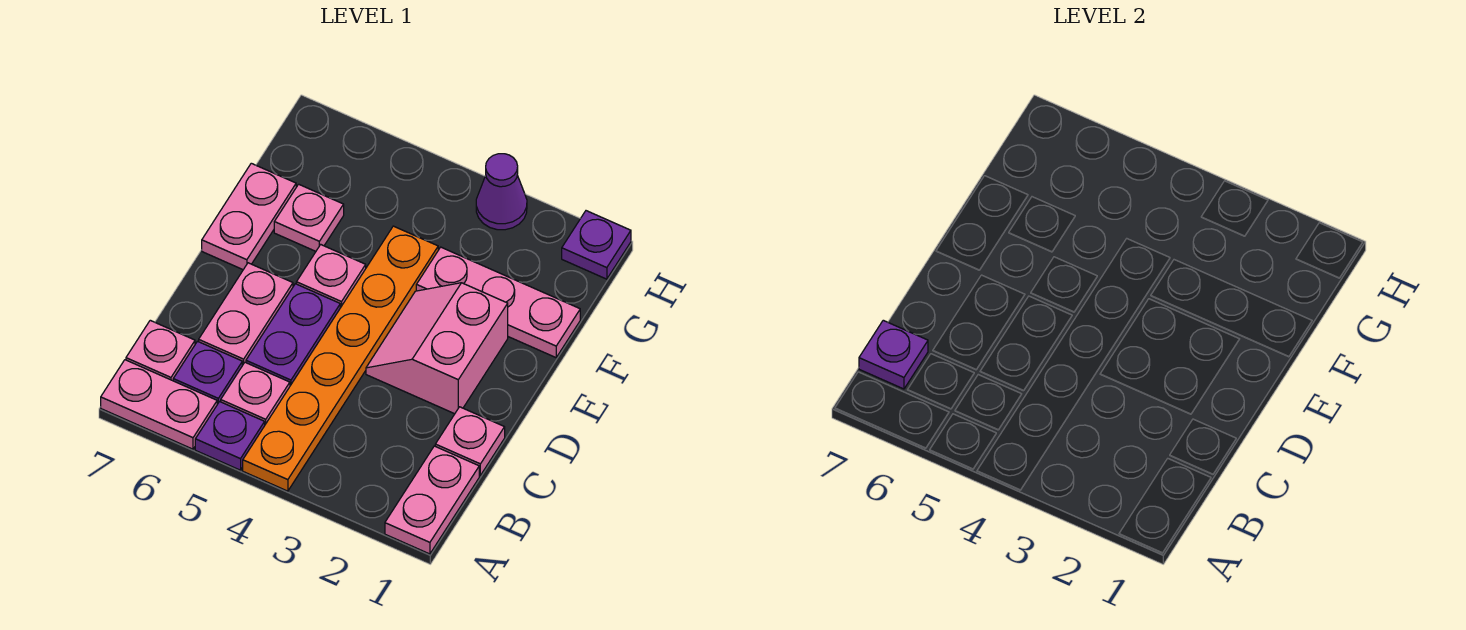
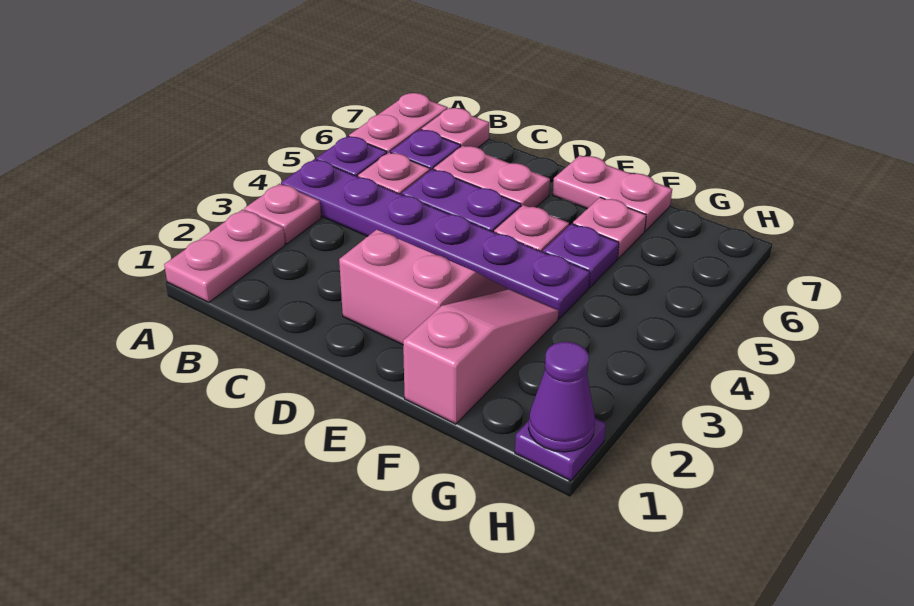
pink plate A1:B1 level 1 -> pink plate A1:A2 level 1
orange plate A4:F4 level 1 -> purple plate A4:F4 level 1
purple plate B7 level 2 -> purple plate F5 level 1
pink plate C1 level 1 -> pink plate A3 level 1
pink plate F1:F3 level 1 -> pink slope F1:F3 level 1 top 1
purple cone H3 level 1 -> purple cone H1 level 2

